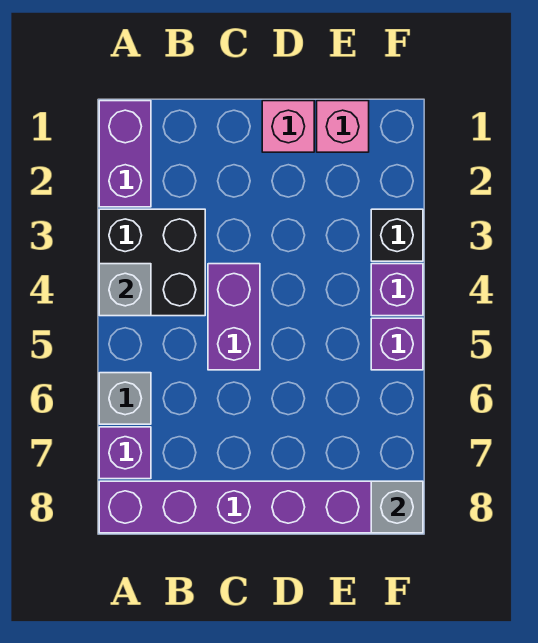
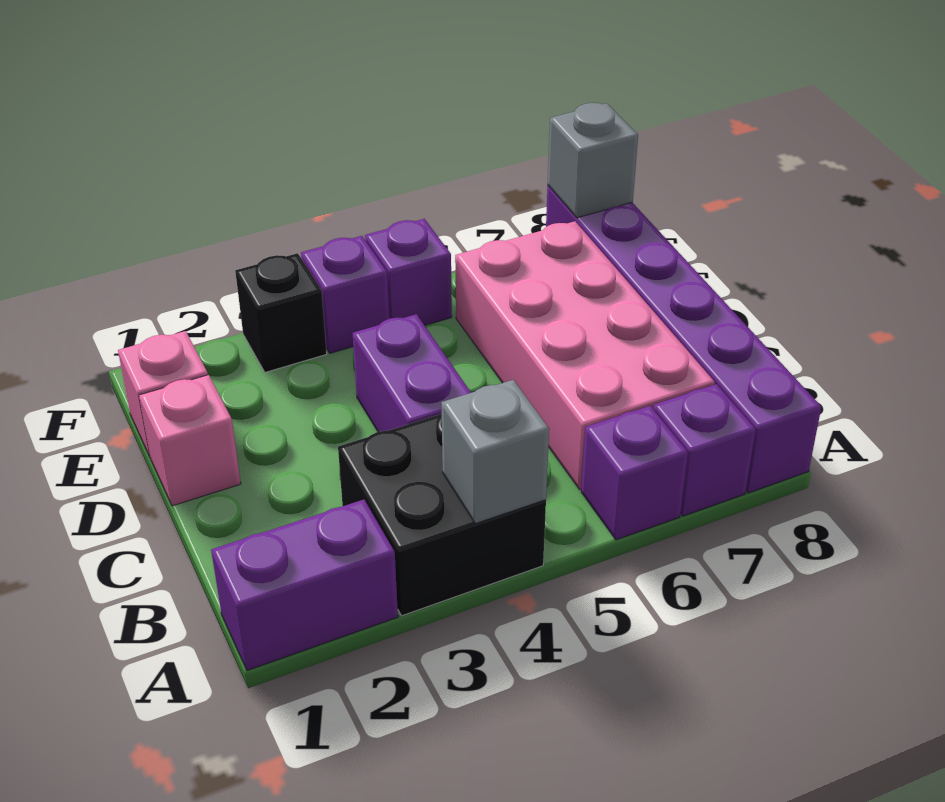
grey brick A6 level 1 -> purple brick A6 level 1
none -> pink brick B6:E7 level 1
purple brick C4:C5 level 1 -> purple brick C4:D4 level 1

